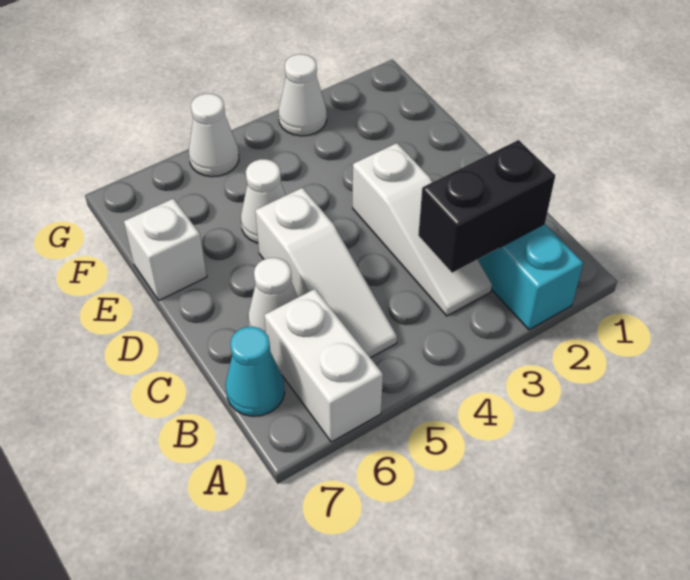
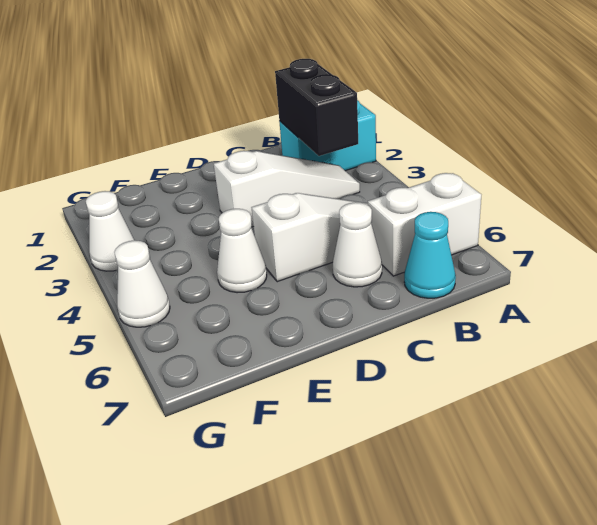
white brick E7 level 1 -> none

